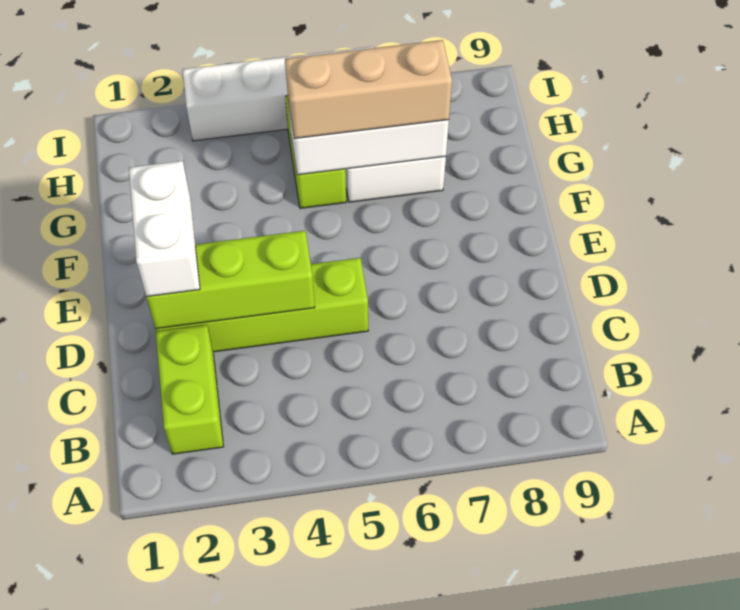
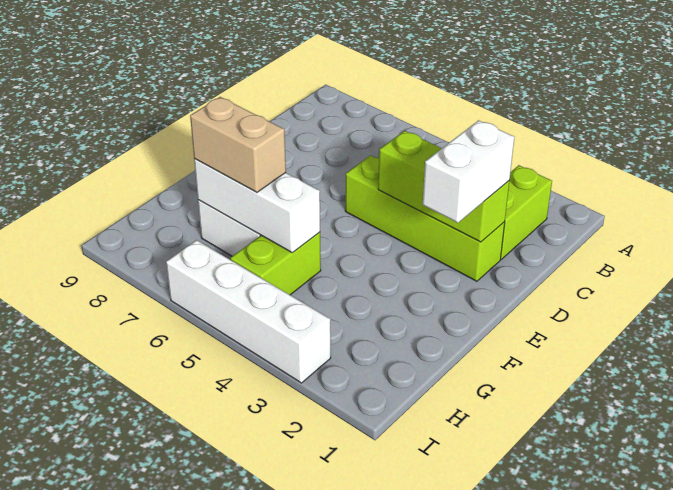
tan brick G5:G7 level 3 -> tan brick G6:G7 level 3

